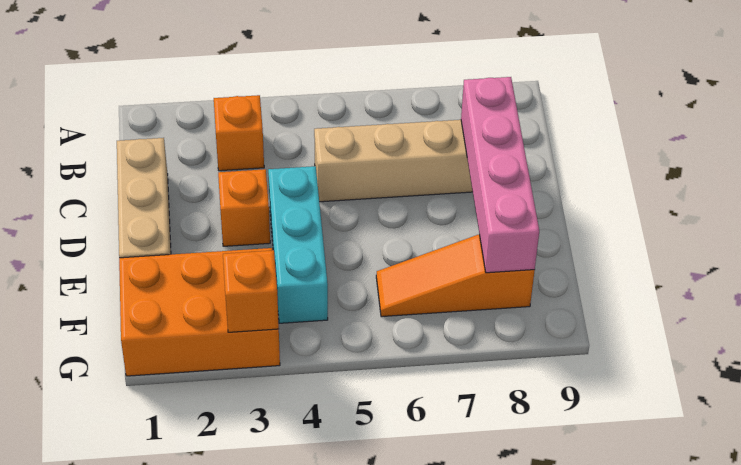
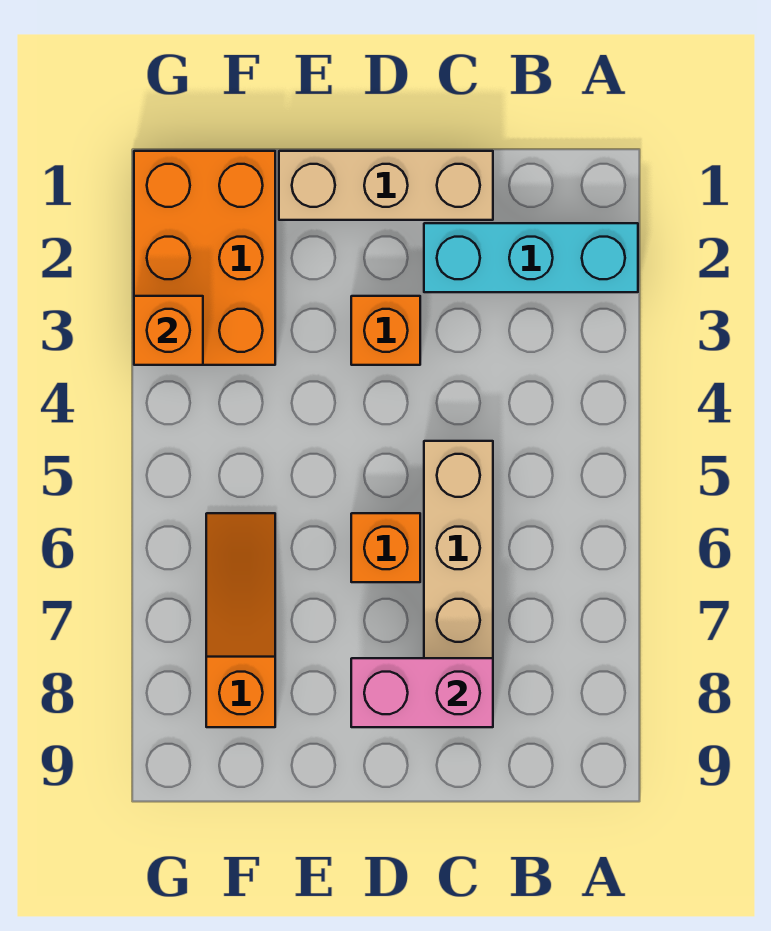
orange brick B3 level 1 -> orange brick D6 level 1
pink brick C8:F8 level 2 -> pink brick C8:D8 level 2
cyan brick D4:F4 level 1 -> cyan brick A2:C2 level 1

